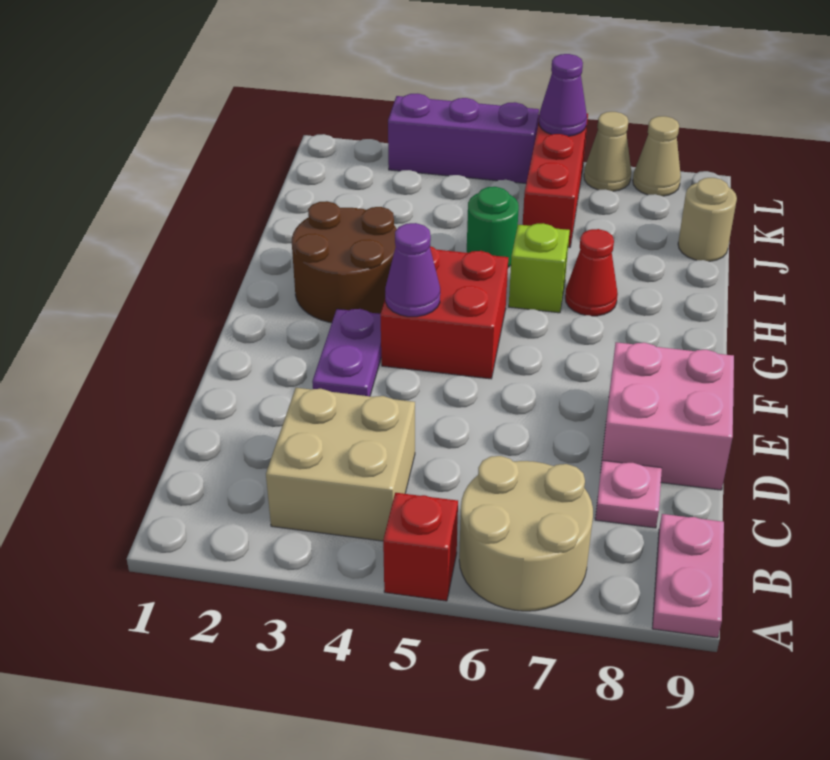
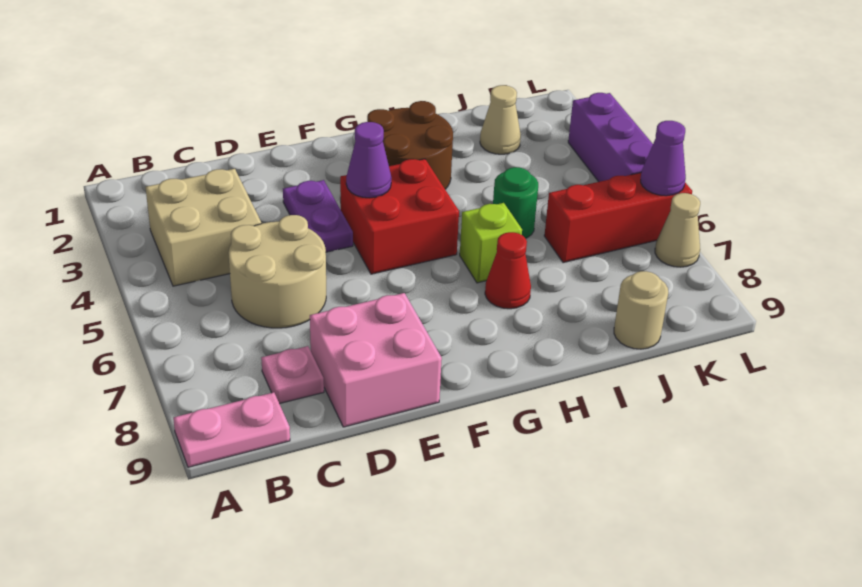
red brick A5 level 1 -> none
tan round brick A6:B7 level 1 -> tan round brick C5:D6 level 1
purple plate E3:F3 level 1 -> purple plate E3:E4 level 1
tan cone L8 level 1 -> tan cone J2 level 1

